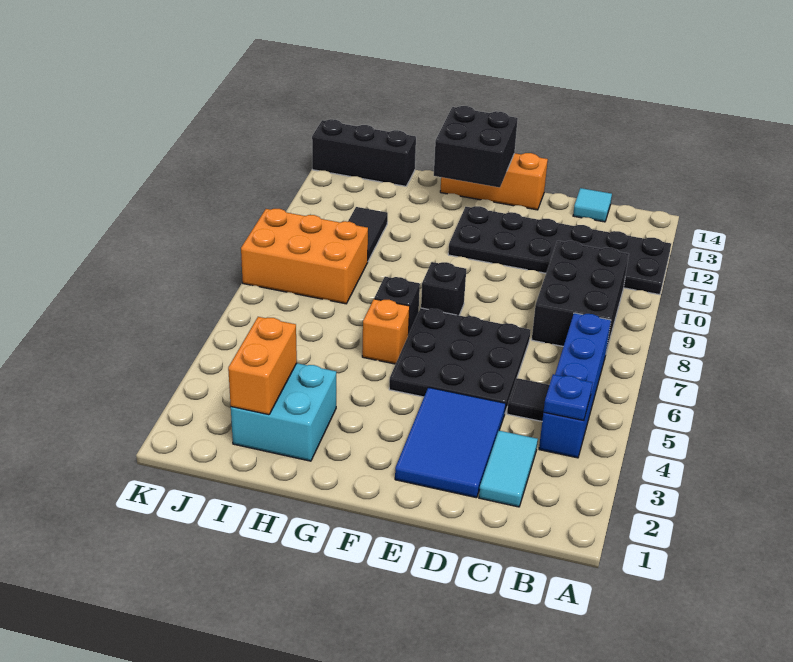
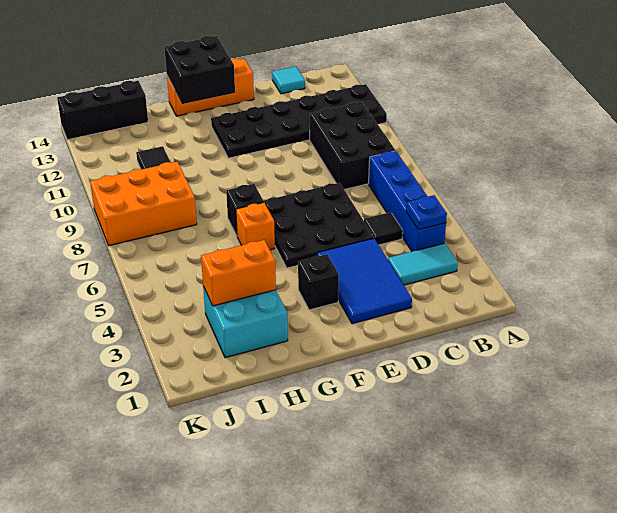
cyan tile C2:C3 level 1 -> cyan tile B3:C3 level 1
black brick F8 level 1 -> black brick F3 level 1
orange brick I2:I3 level 2 -> orange brick H3:I3 level 2

